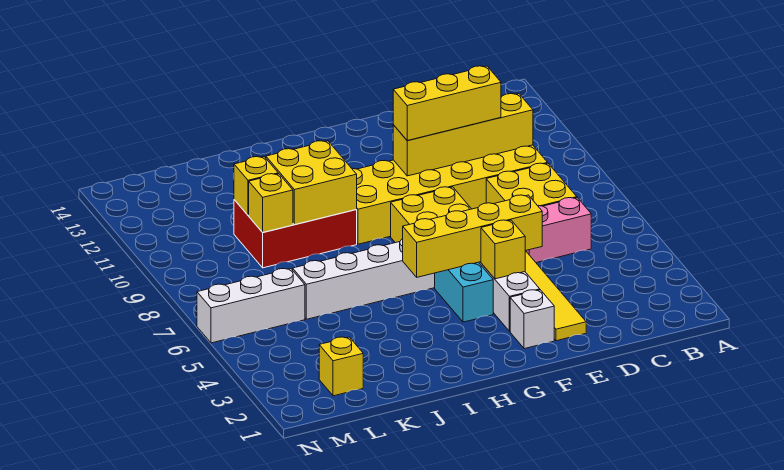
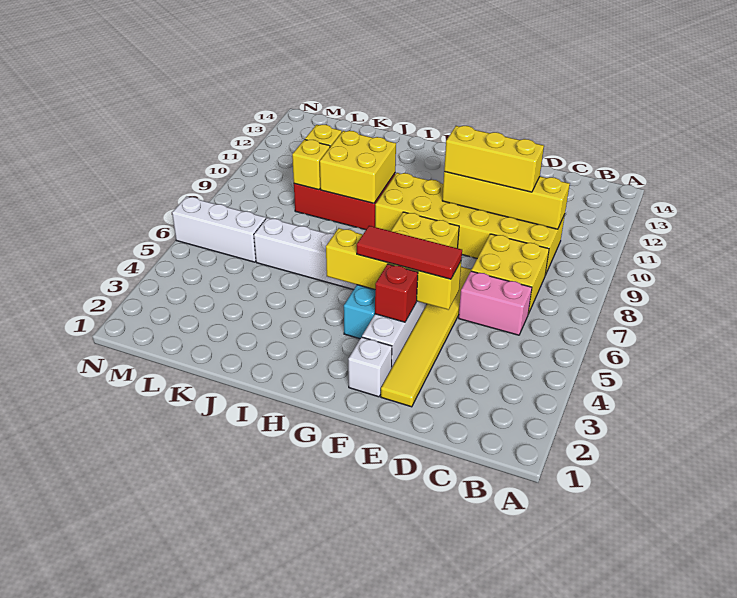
none -> red tile E5:G5 level 3
yellow brick F4 level 2 -> red brick F4 level 2
yellow brick L2 level 1 -> none

